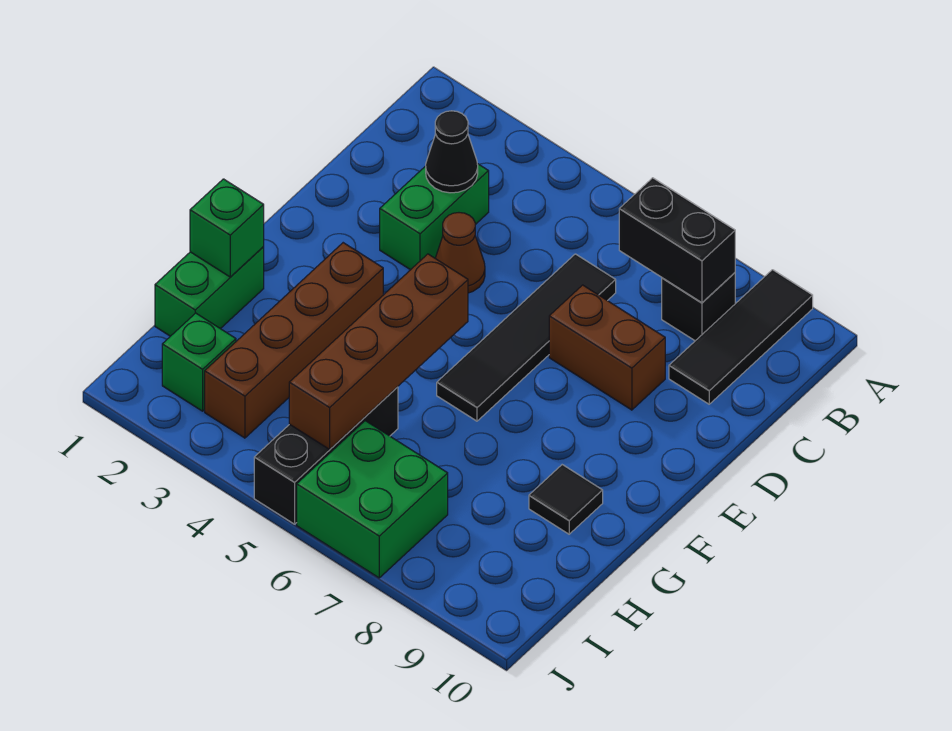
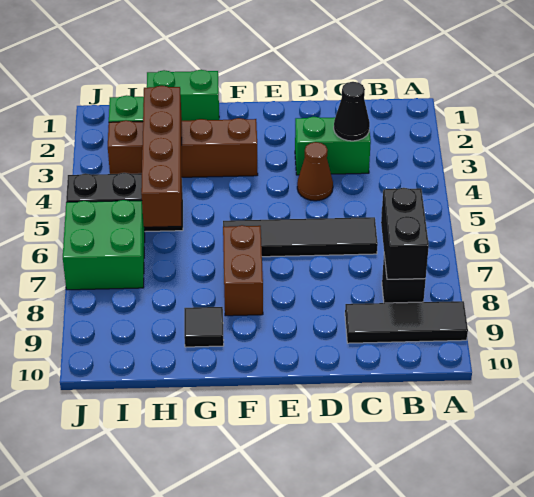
brown brick D7:D8 level 1 -> brown brick F7:F8 level 1
brown brick F5:I5 level 2 -> brown brick H3:H6 level 2
green brick G1 level 2 -> none

